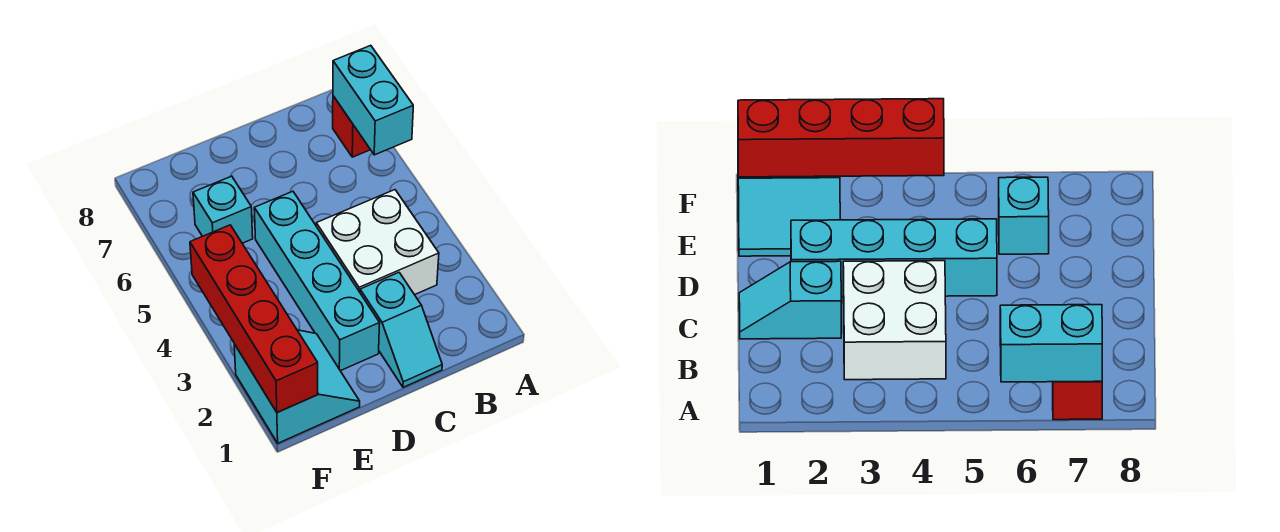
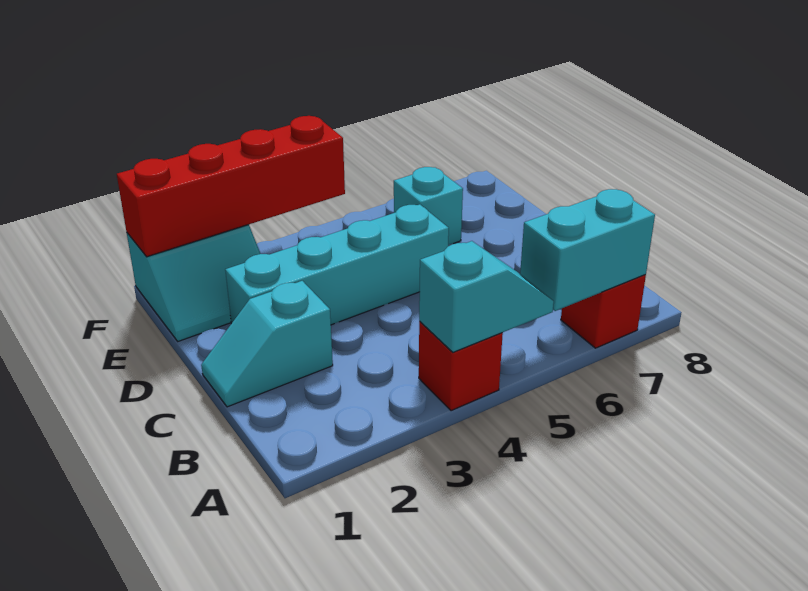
none -> red brick A4 level 1
none -> cyan slope A4:A5 level 2 top 4
white brick B3:C4 level 1 -> none

